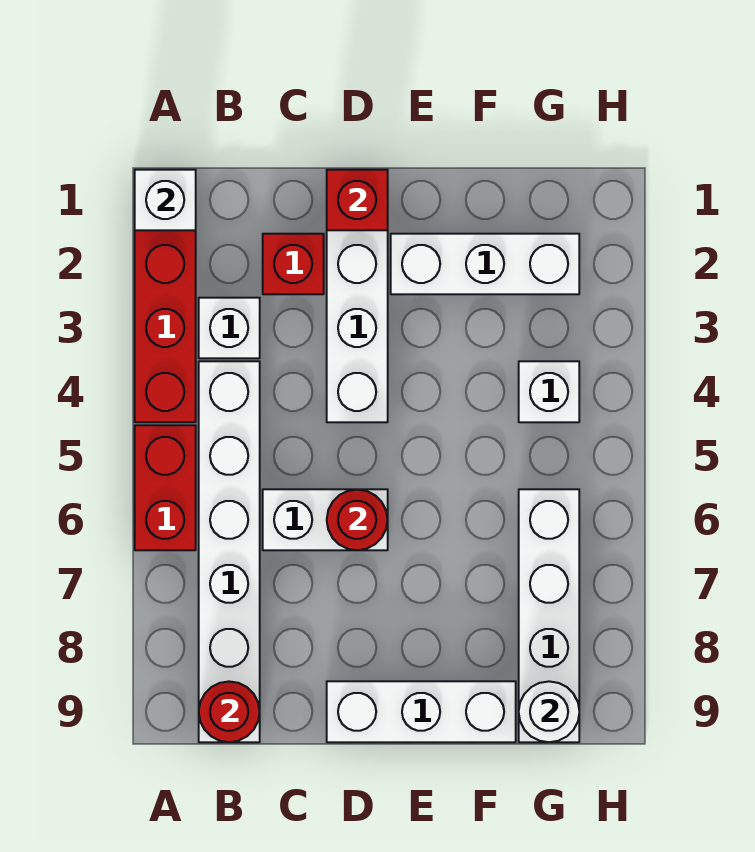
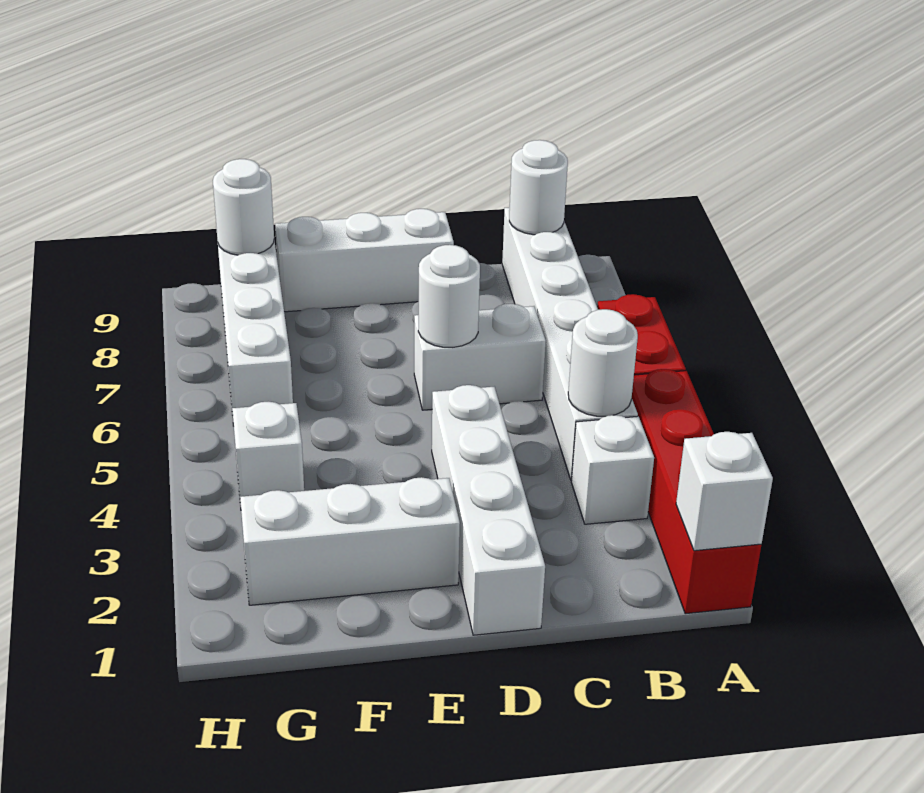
none -> white round brick B4 level 2
red round brick B9 level 2 -> white round brick B9 level 2
red brick C2 level 1 -> none
red brick D1 level 2 -> none
red round brick D6 level 2 -> white round brick D6 level 2

